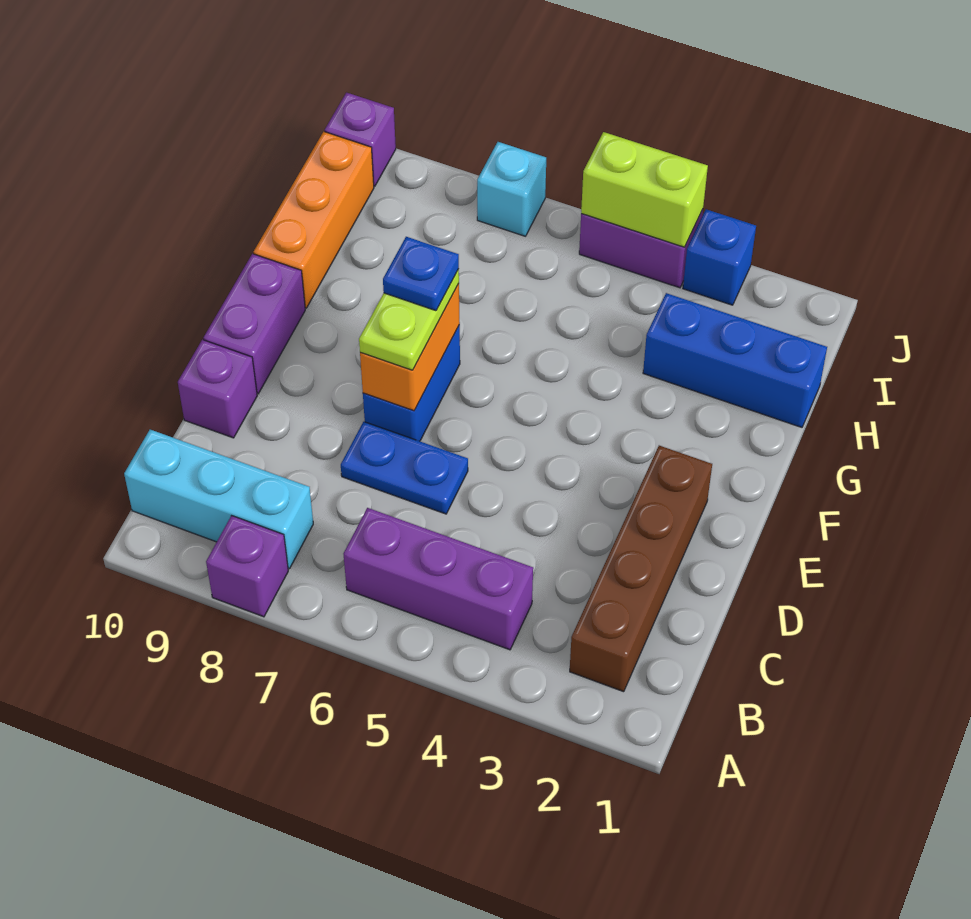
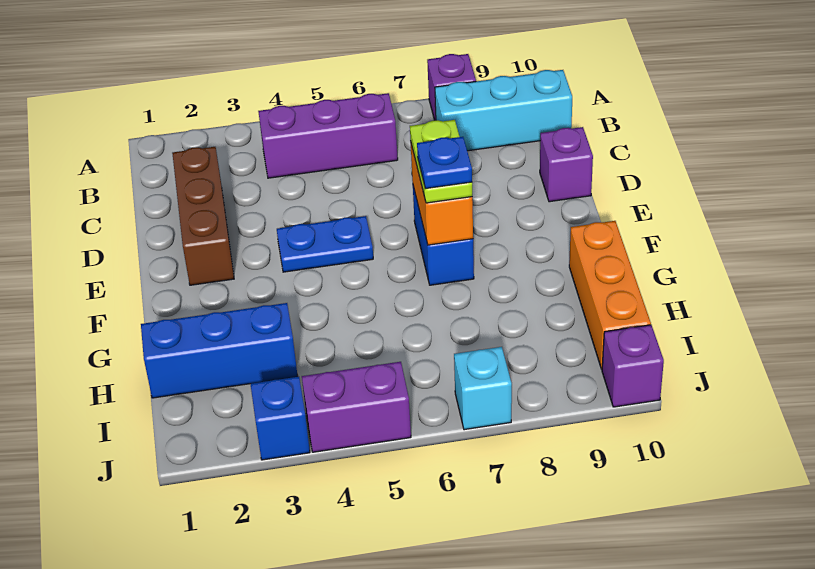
brown brick B2:E2 level 1 -> brown brick C2:E2 level 1
blue plate D6:D7 level 1 -> blue plate E4:E5 level 1
purple brick E10:F10 level 1 -> none
lime brick J4:J5 level 2 -> none

